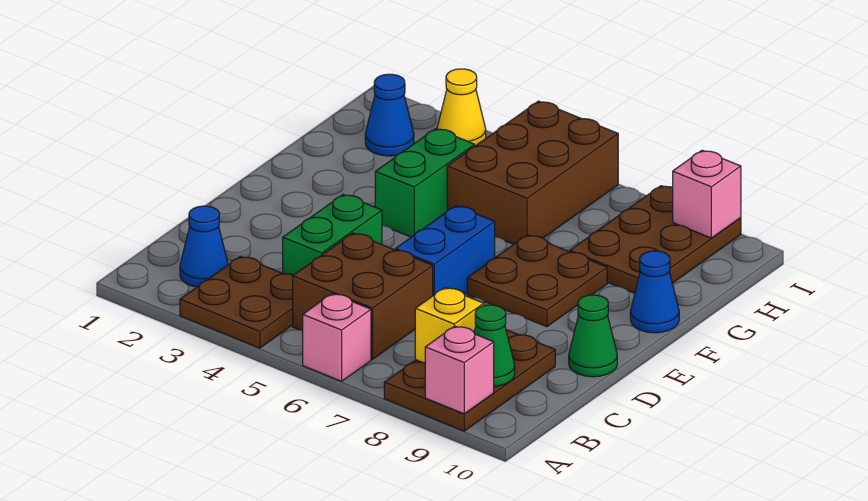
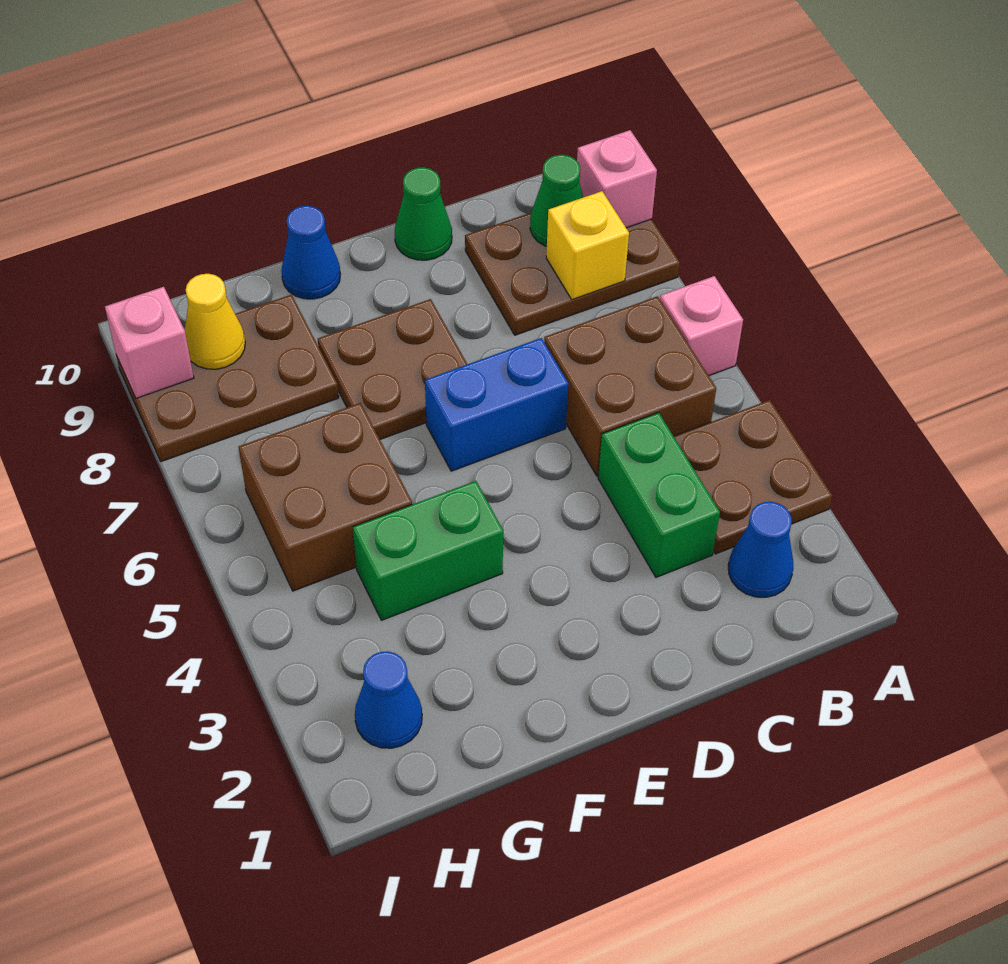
green brick C4:D4 level 1 -> green brick C3:C4 level 1
brown brick G5:I6 level 1 -> brown brick G5:H6 level 1
yellow cone I3 level 1 -> yellow cone H9 level 2

